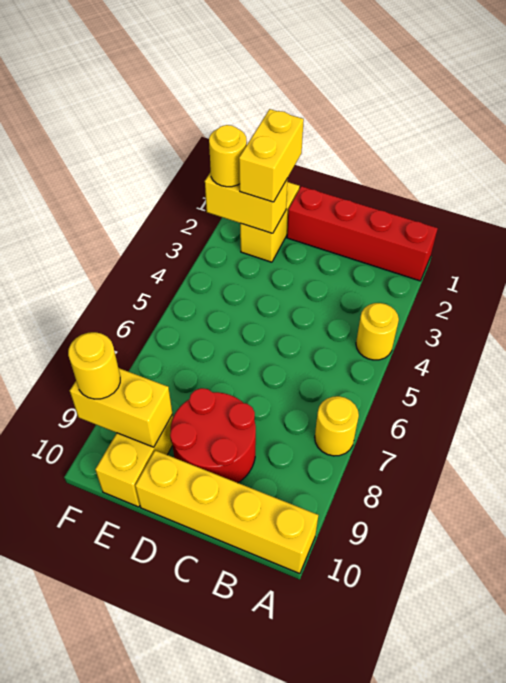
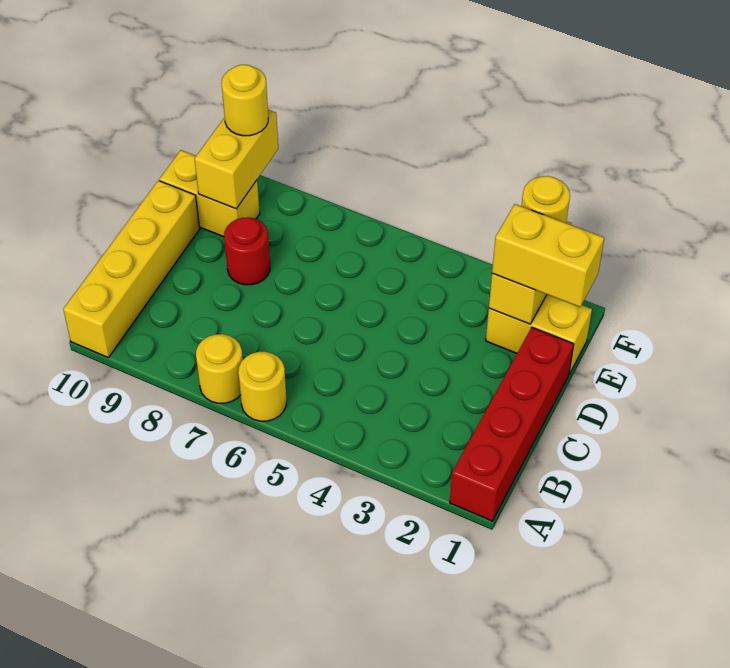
yellow round brick A4 level 1 -> yellow round brick A6 level 1
red round brick C8:D9 level 1 -> red round brick D8 level 1

